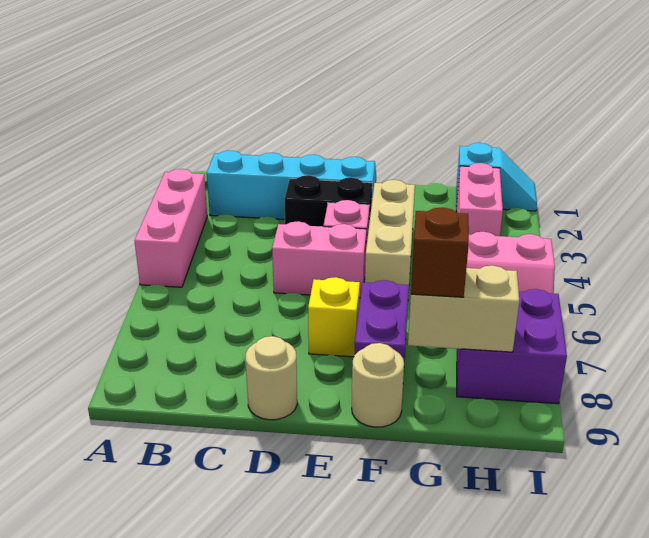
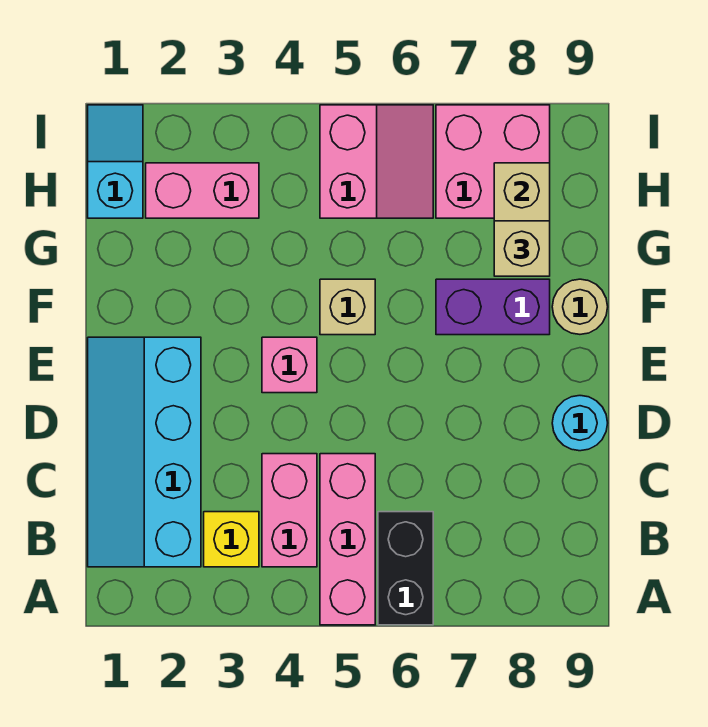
pink brick A3:A5 level 1 -> pink brick A5:C5 level 1
black brick D3:E3 level 1 -> black brick A6:B6 level 1
pink brick D5:E5 level 1 -> pink brick B4:C4 level 1
tan round brick D9 level 1 -> cyan round brick D9 level 1
yellow brick E7 level 1 -> yellow brick B3 level 1
tan brick F3:F5 level 1 -> tan brick F5 level 1
brown brick G8 level 3 -> tan brick G8 level 3
purple brick H7:I8 level 1 -> pink brick H7:I8 level 1

